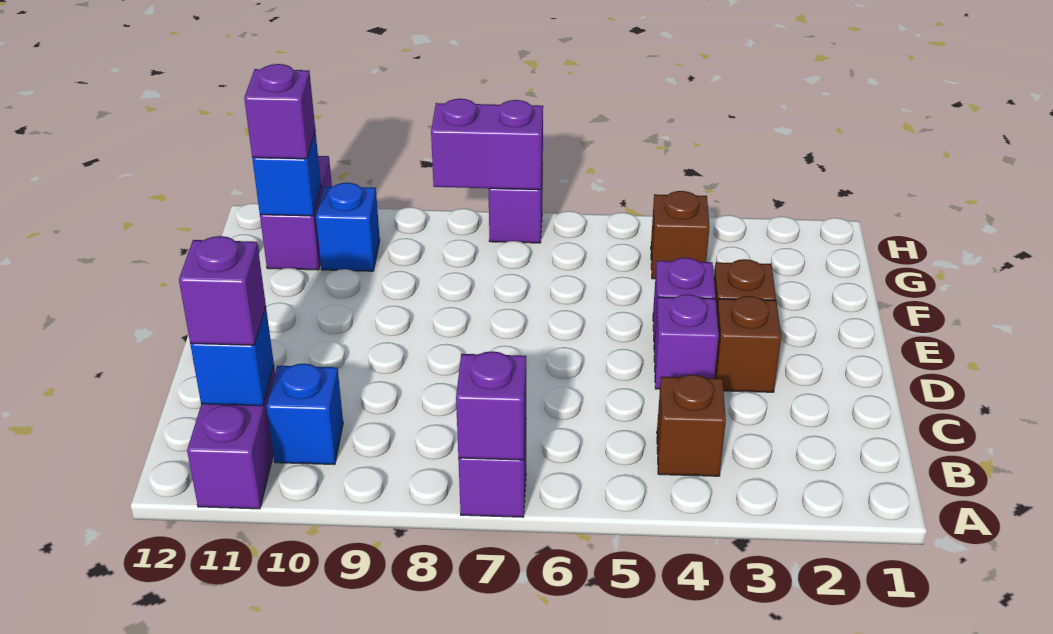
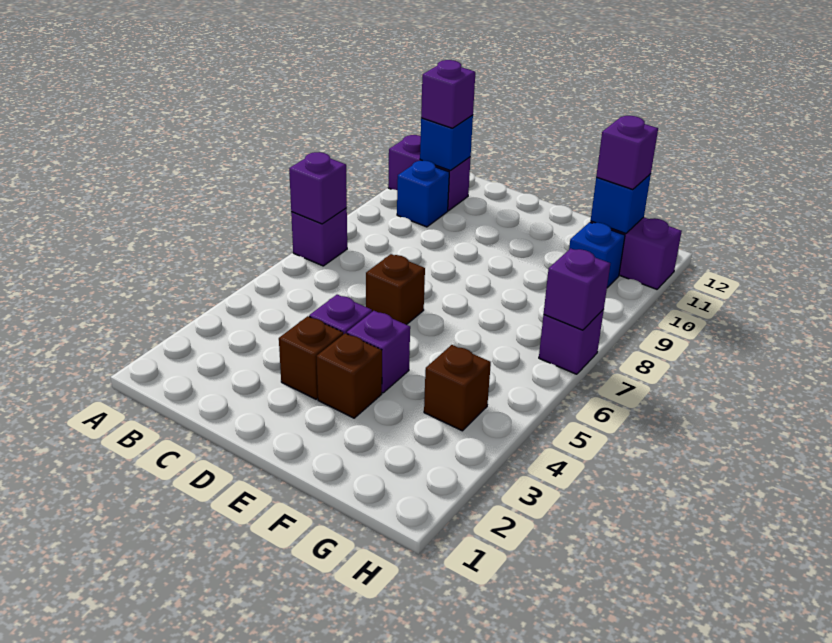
brown brick B4 level 1 -> brown brick D6 level 1
purple brick H7:H8 level 2 -> purple brick H7 level 2

